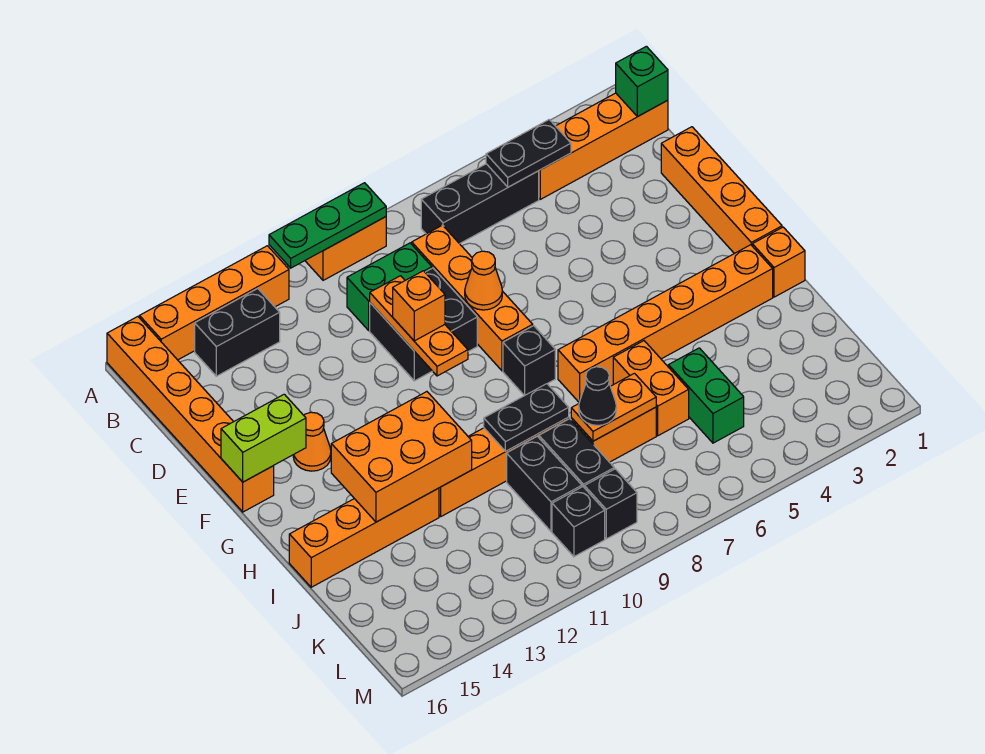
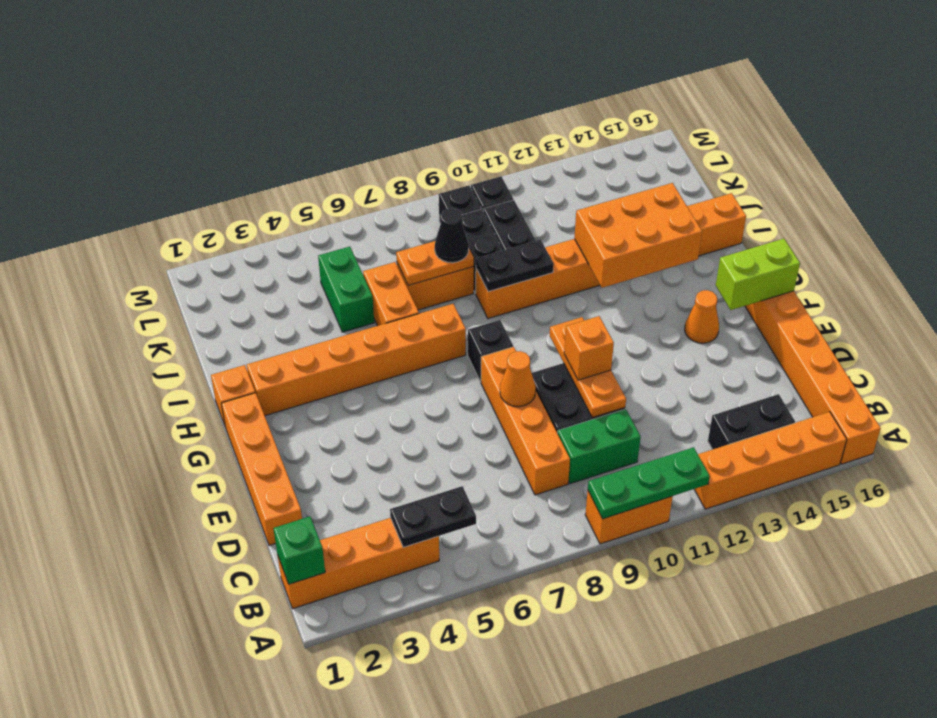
black brick B5:B7 level 1 -> none

